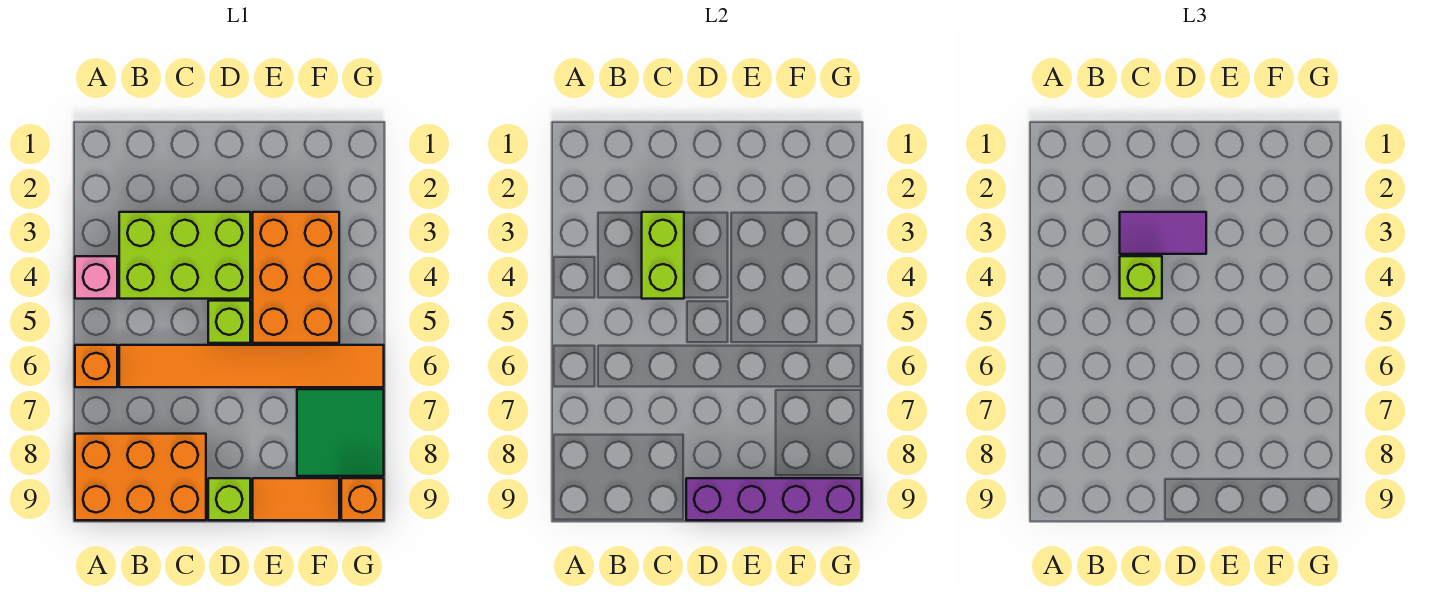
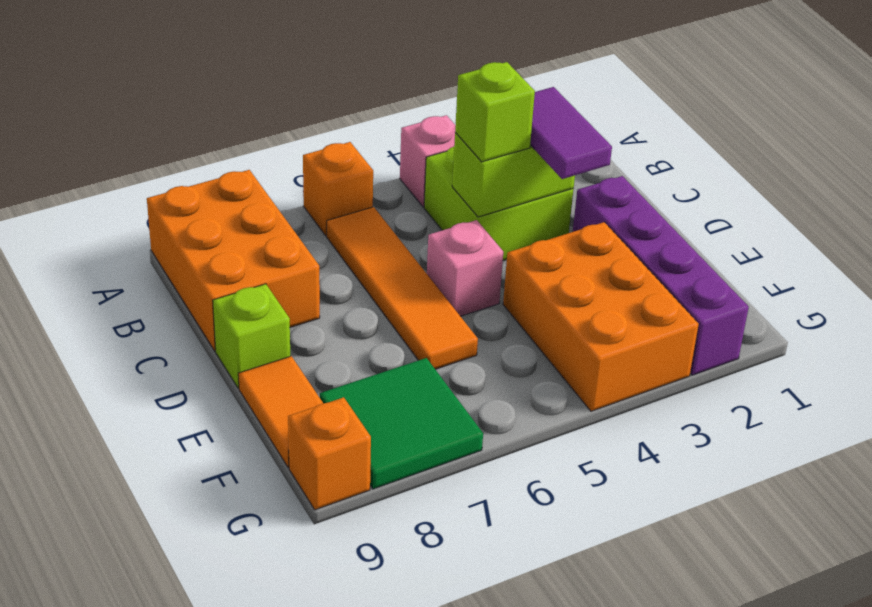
lime brick B3:D4 level 1 -> lime brick B3:C4 level 1
orange tile B6:G6 level 1 -> orange tile B6:E6 level 1
lime brick D5 level 1 -> pink brick D5 level 1
purple brick D9:G9 level 2 -> purple brick D2:G2 level 1
orange brick E3:F5 level 1 -> orange brick E3:G4 level 1

